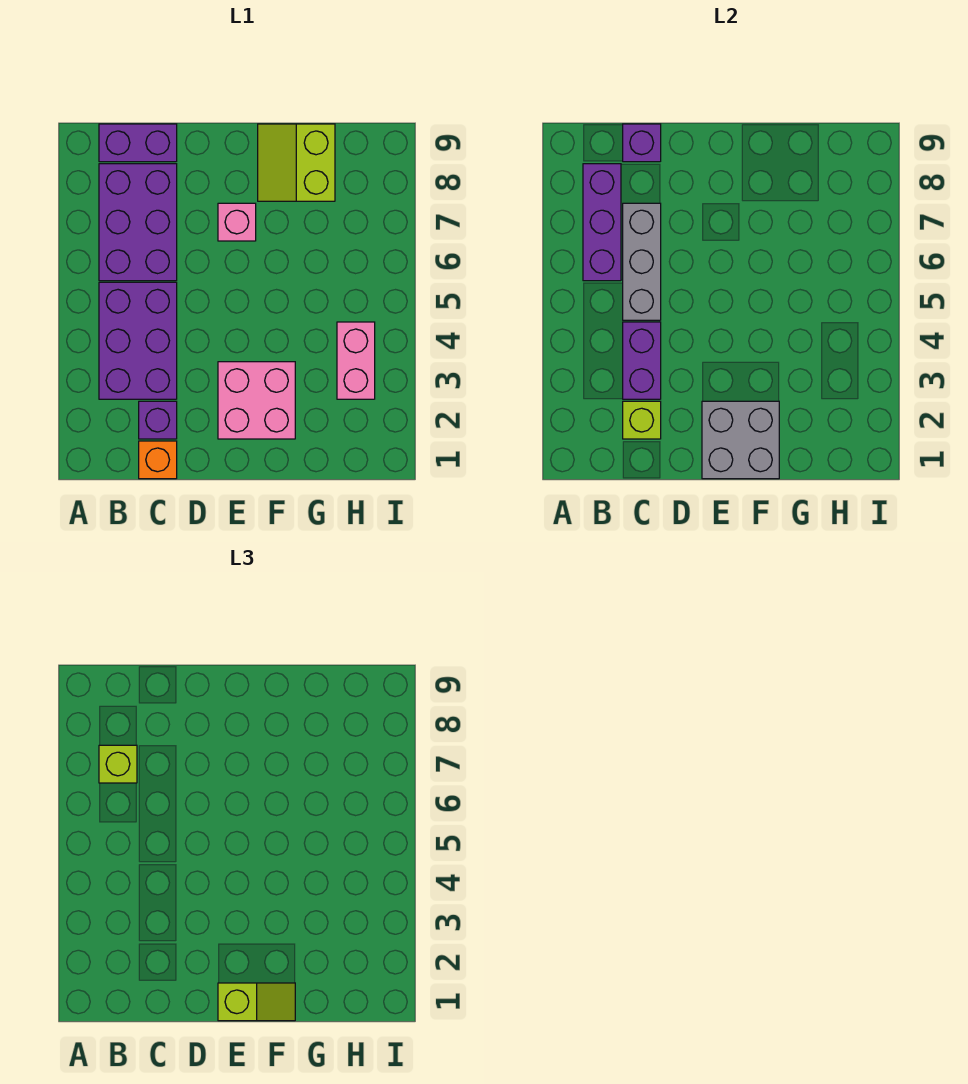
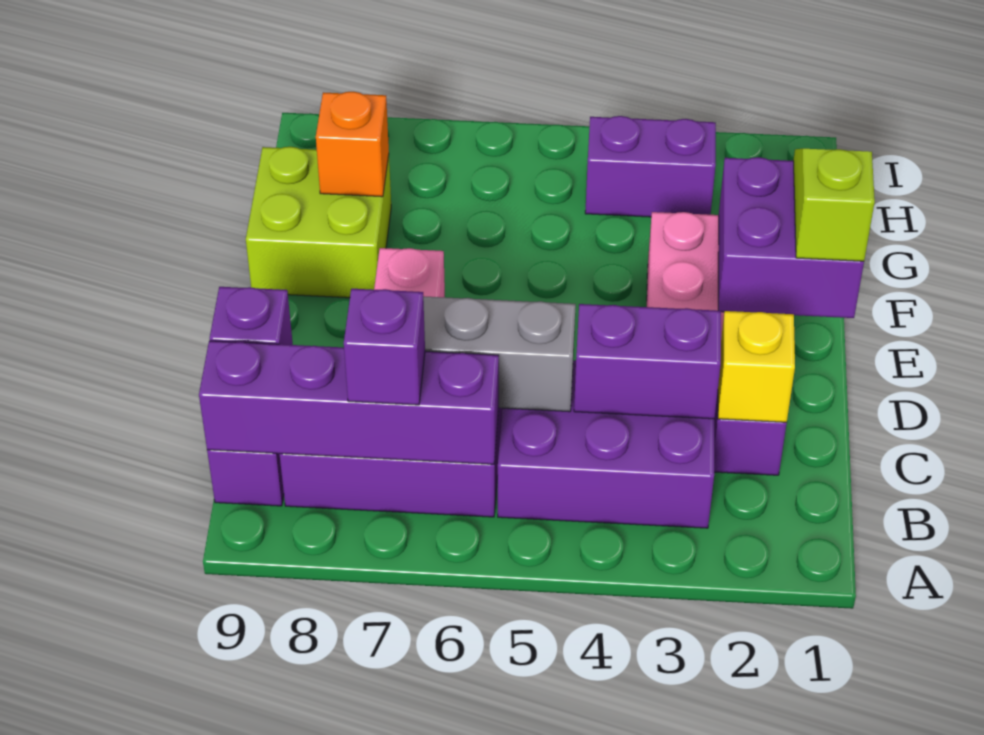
purple brick B6:B8 level 2 -> purple brick B6:B9 level 2
lime brick B7 level 3 -> purple brick B7 level 3
orange brick C1 level 1 -> orange brick G8 level 2
lime brick C2 level 2 -> yellow brick C2 level 2
grey brick E1:F2 level 2 -> purple brick E1:F2 level 2
lime slope F8:G9 level 1 top G -> lime brick F8:G9 level 1
pink brick H3:H4 level 1 -> purple brick H3:H4 level 1

